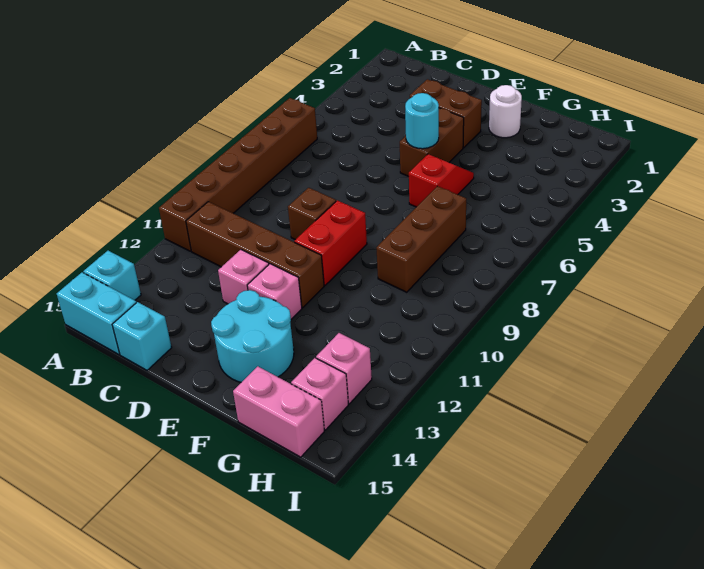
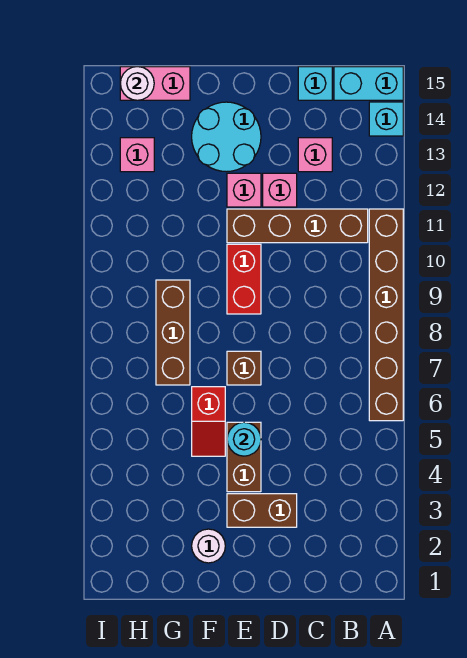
brown brick D9 level 1 -> brown brick E7 level 1
pink brick H14 level 1 -> pink brick C13 level 1
none -> white round brick H15 level 2

